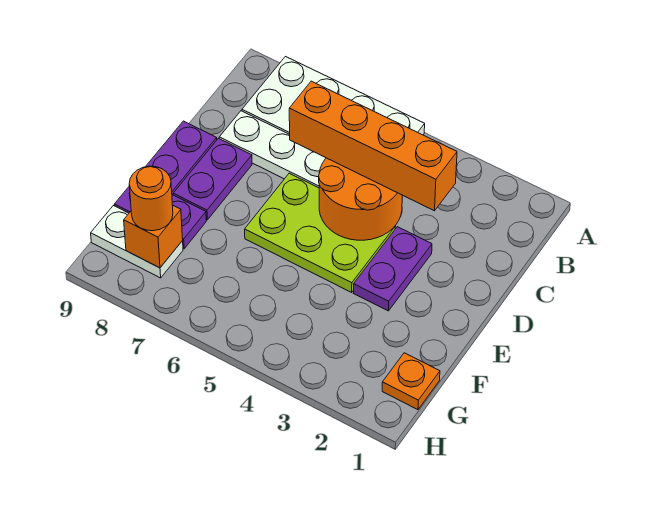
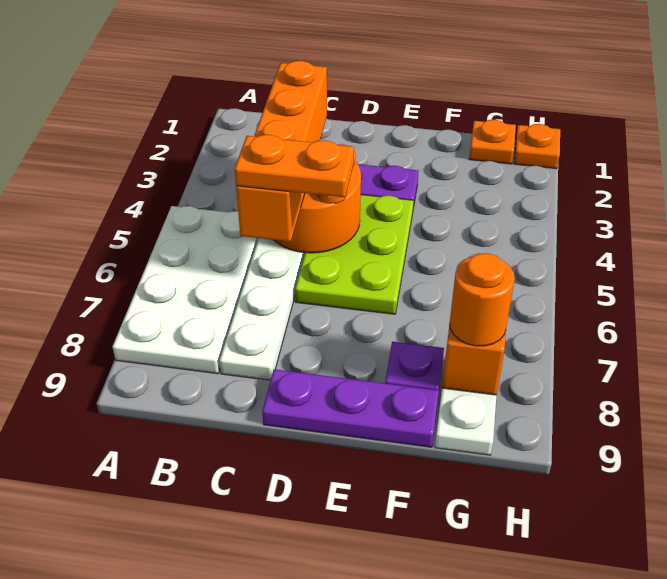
none -> orange plate C6:D6 level 4
purple plate D8:E8 level 1 -> none
none -> orange plate H1 level 1

